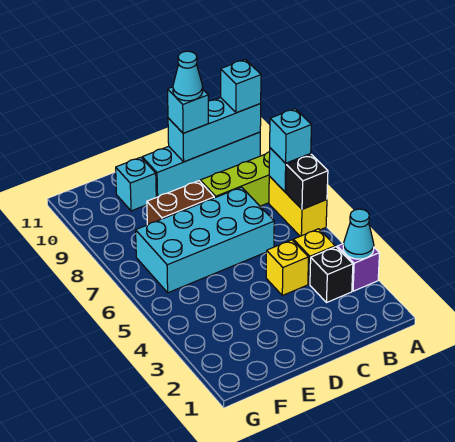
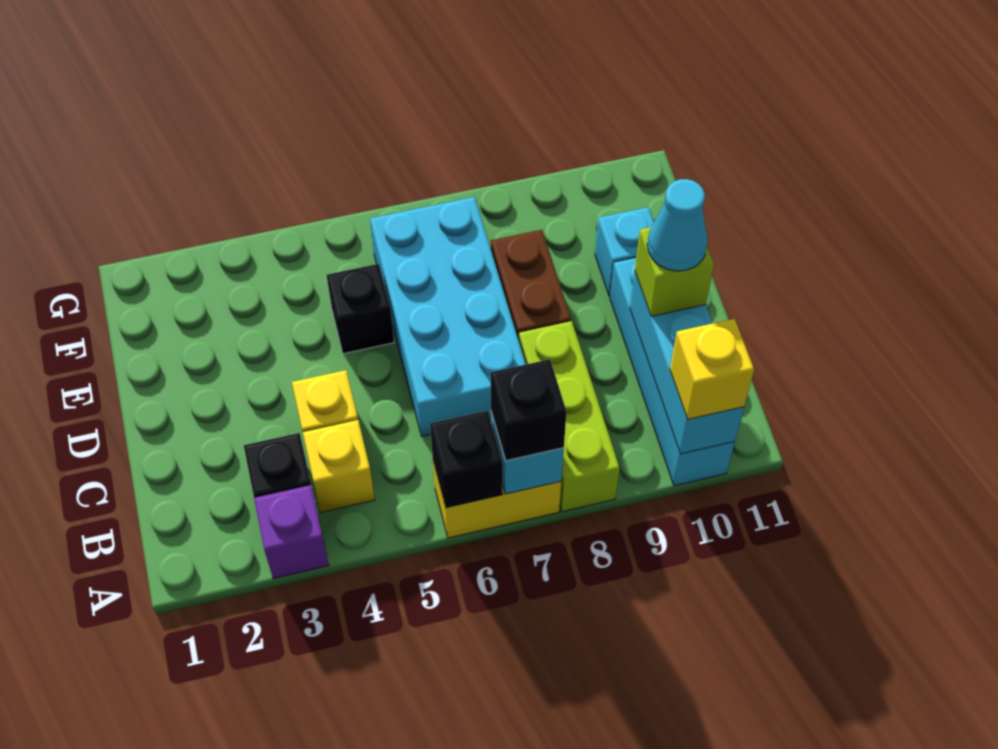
cyan cone A3 level 2 -> none
cyan brick A7 level 3 -> black brick A7 level 3
cyan brick A10 level 3 -> yellow brick A10 level 3
cyan brick C10 level 3 -> lime brick C10 level 3
none -> black brick E5 level 1

